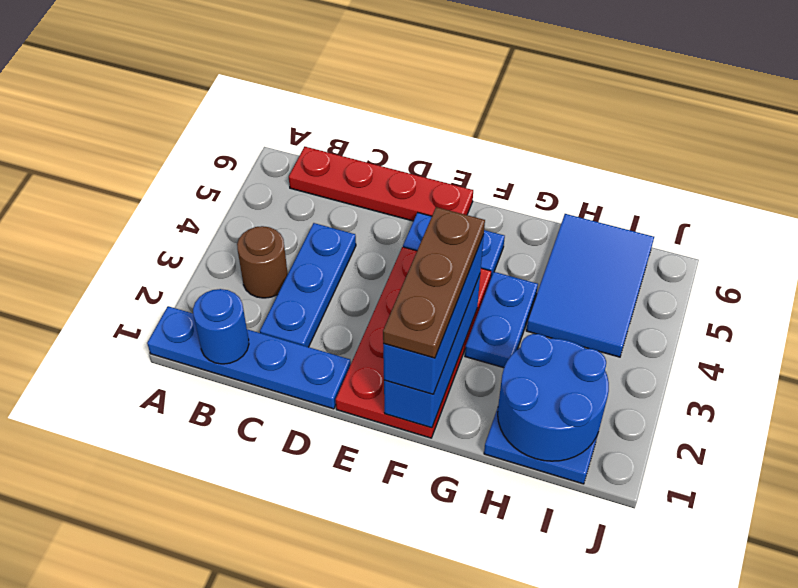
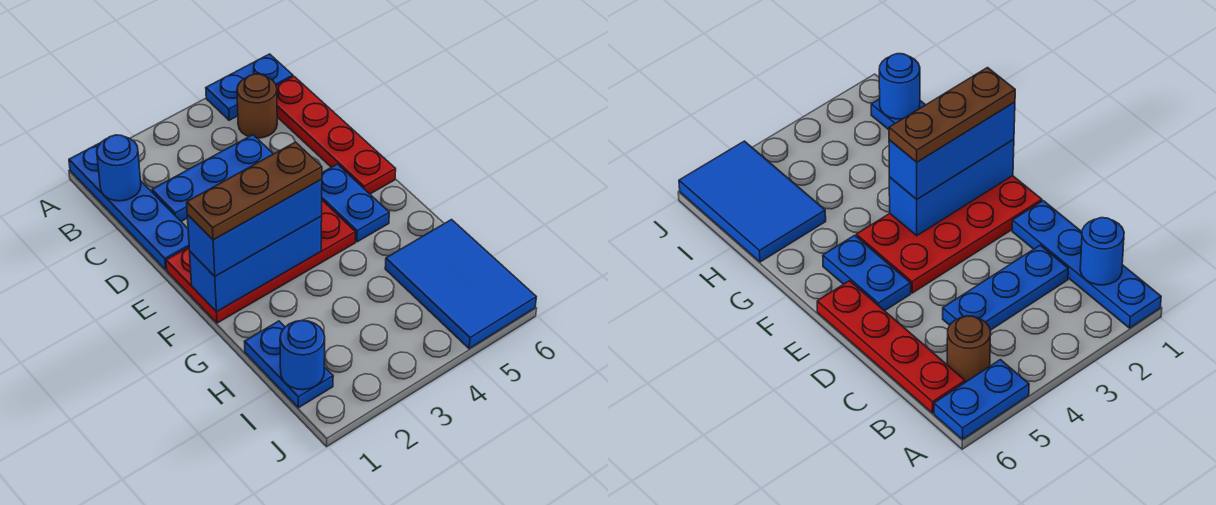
brown round brick B3 level 1 -> brown round brick B5 level 1
blue plate G3:G4 level 1 -> blue plate A5:A6 level 1
blue round brick H1:I2 level 2 -> blue round brick I1 level 2
blue tile H4:I6 level 1 -> blue tile H5:J6 level 1

